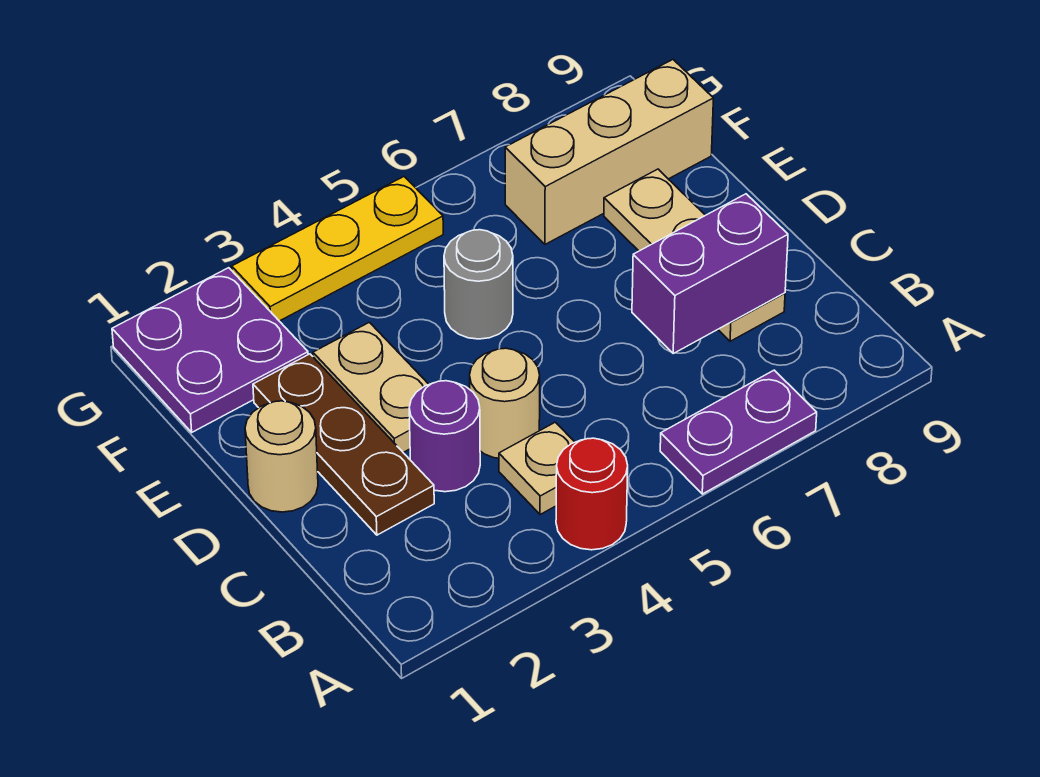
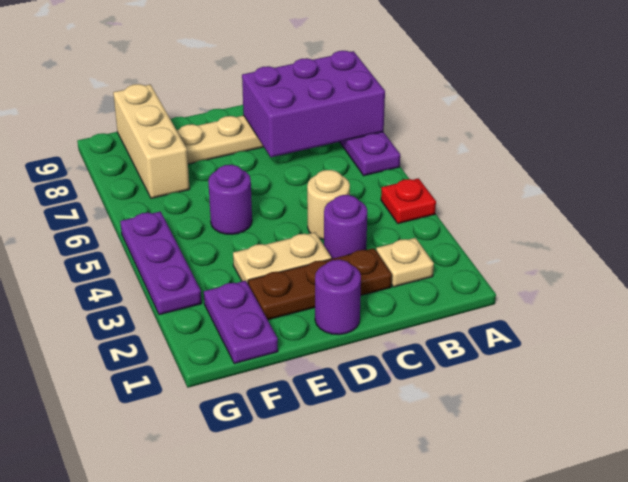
red round brick A4 level 1 -> red plate A4 level 1
tan plate B4 level 1 -> tan plate B2 level 1
purple brick C7:C8 level 2 -> purple brick A7:C8 level 2
tan round brick D1 level 1 -> purple round brick D1 level 1
grey round brick E5 level 1 -> purple round brick E5 level 1
purple plate F1:G2 level 1 -> purple plate F1:F2 level 1
yellow plate G3:G5 level 1 -> purple plate G3:G5 level 1

